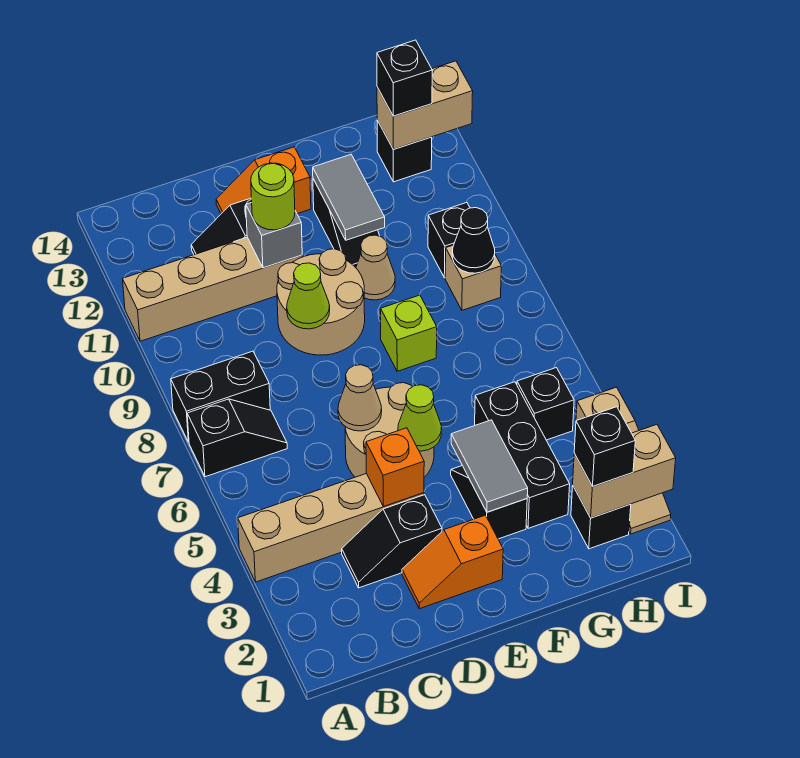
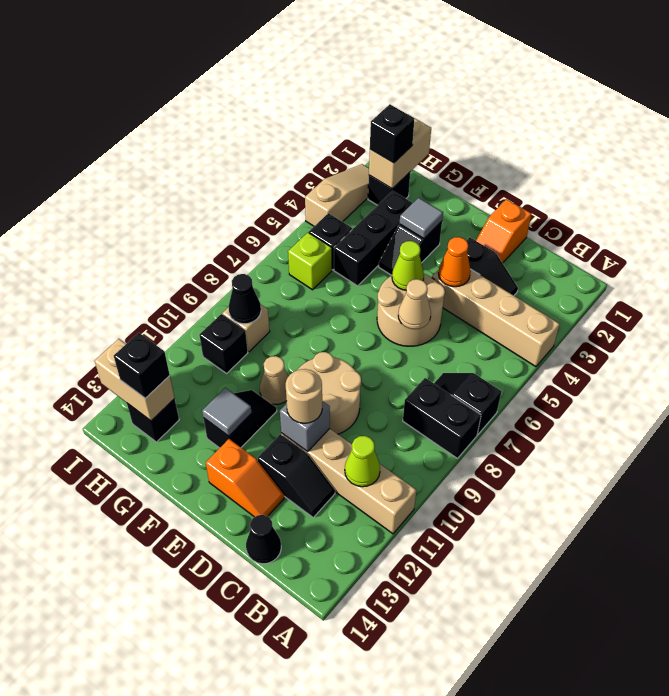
none -> black cone C14 level 1
orange slope D2:E2 level 1 top E -> orange slope D1:D2 level 1 top 1
orange brick D4 level 2 -> orange cone D4 level 2
lime cone D9 level 2 -> lime cone B11 level 2
lime round brick D11 level 3 -> tan round brick D11 level 3
grey tile F3:F4 level 2 -> grey tile F3 level 2
lime brick F8 level 1 -> lime brick H6 level 1
grey tile F11:F12 level 2 -> grey tile F12 level 2
tan brick H2:I2 level 2 -> tan brick H1:H2 level 2

